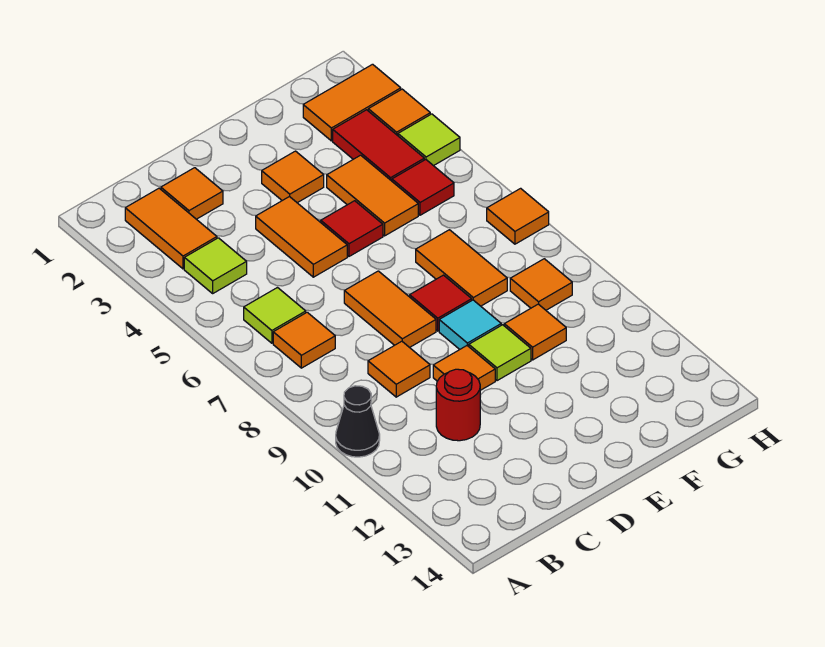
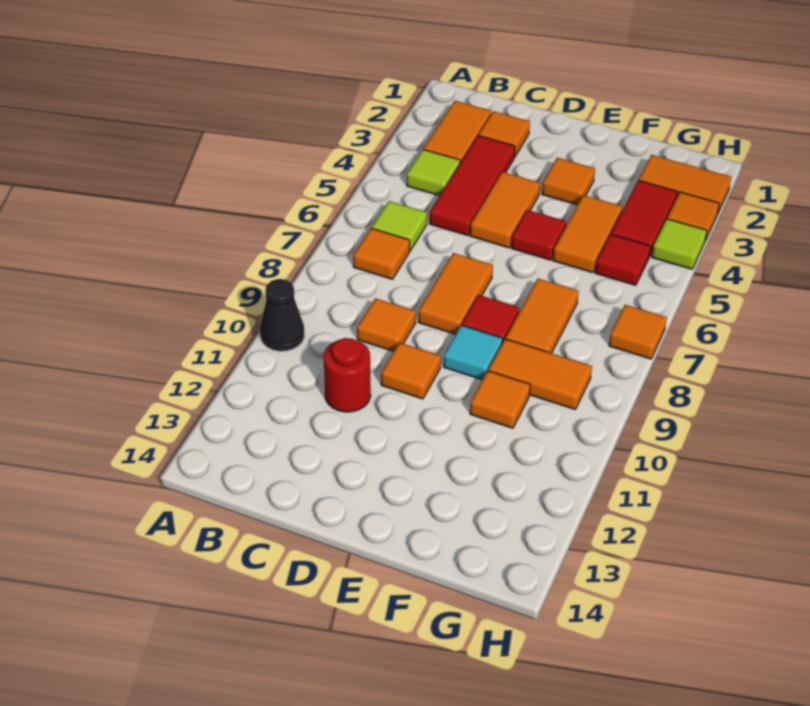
none -> red tile C3:C5 level 1
lime tile E10 level 1 -> none
orange tile G9 level 1 -> orange tile F9:G9 level 1

